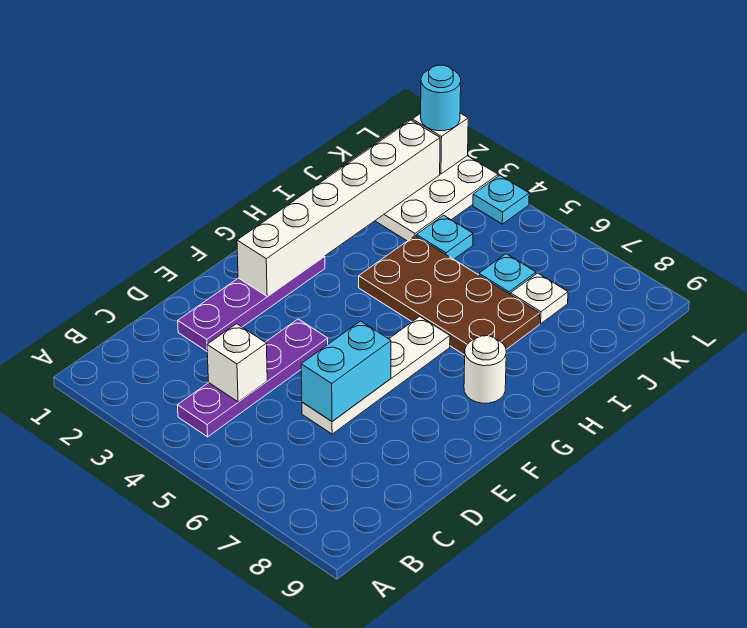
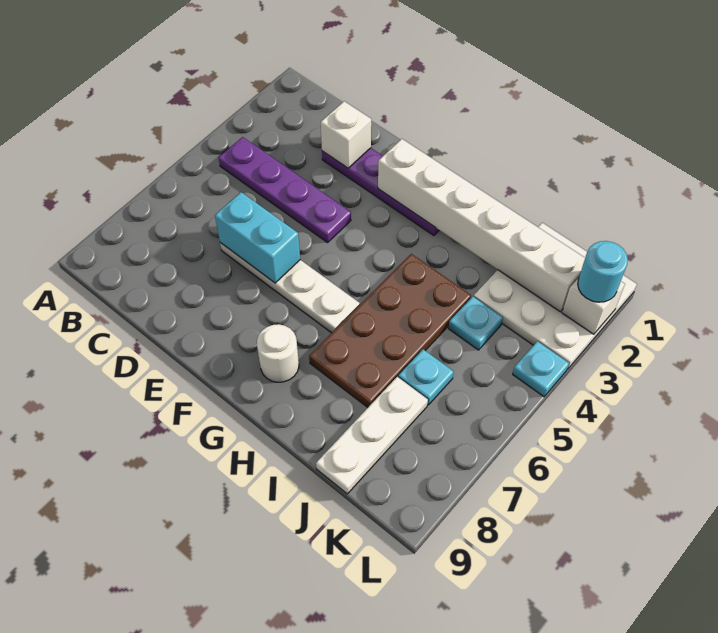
white brick C4 level 2 -> white brick D2 level 2
white plate J7 level 1 -> white plate J7:J9 level 1

